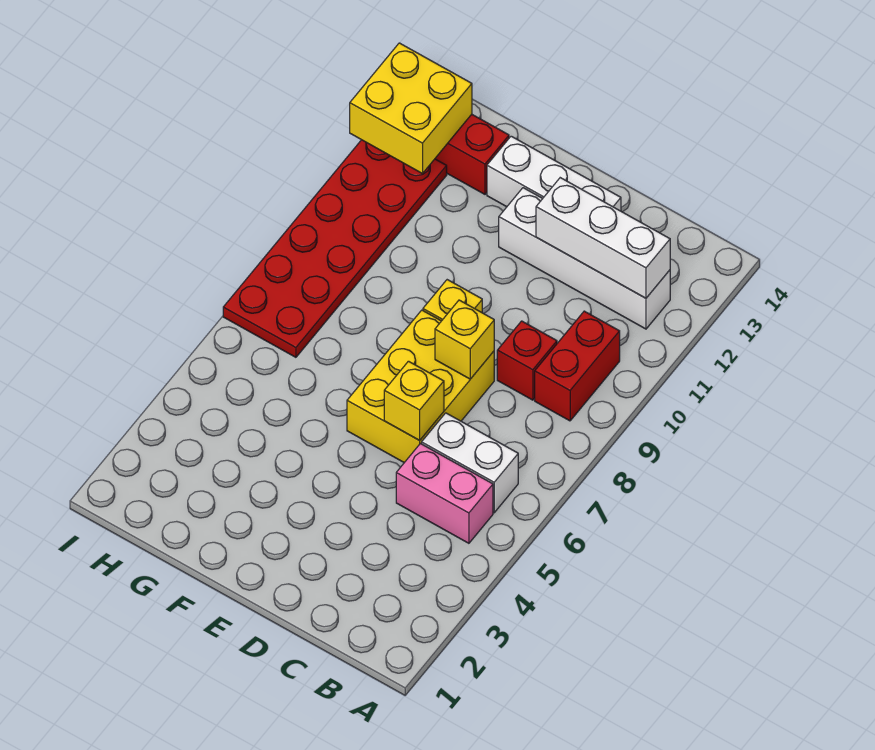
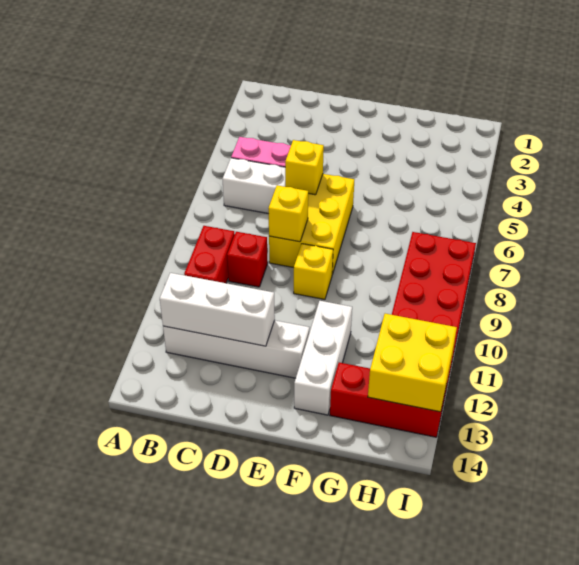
white brick D13:F13 level 1 -> white brick F11:F13 level 1

